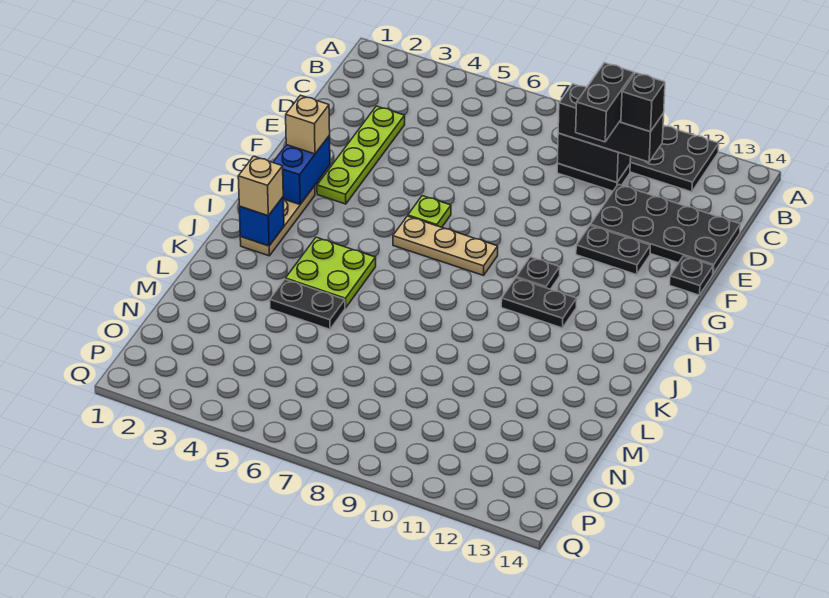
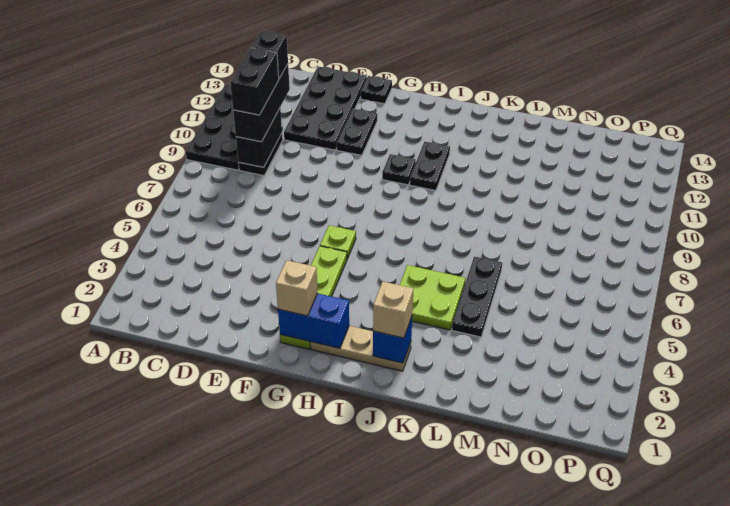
black brick C10:D10 level 4 -> black brick C9:C10 level 4
lime plate D3:G3 level 1 -> lime plate G2:G5 level 1
tan plate H6:H8 level 1 -> none
black plate L4:L5 level 1 -> black plate L4:L6 level 1

